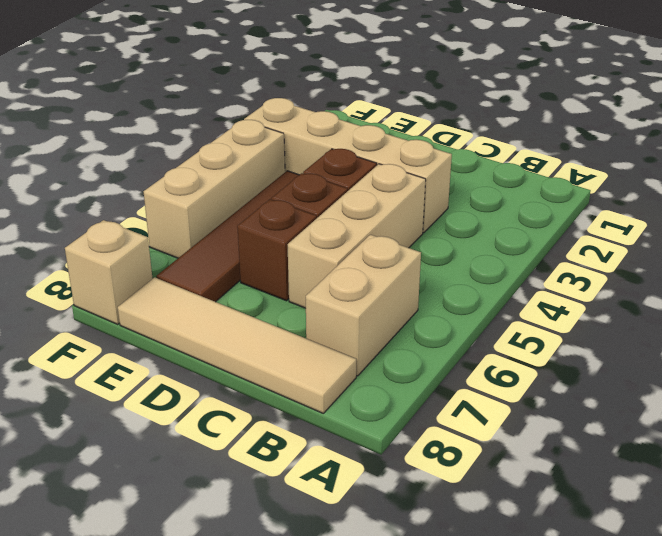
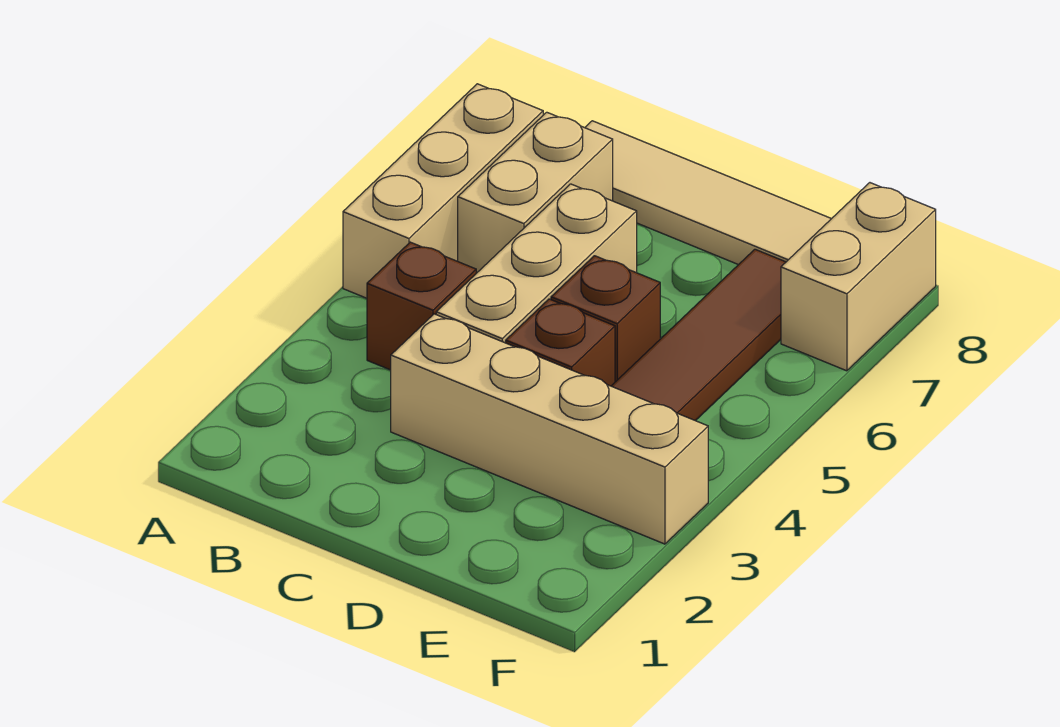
brown brick D6 level 1 -> brown brick B4 level 1
tan brick F4:F6 level 1 -> tan brick A5:A7 level 1
tan brick F8 level 1 -> tan brick F7:F8 level 1

